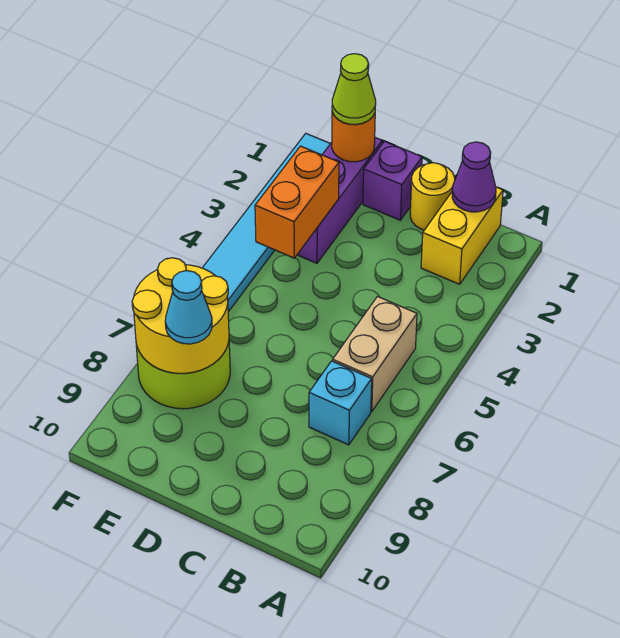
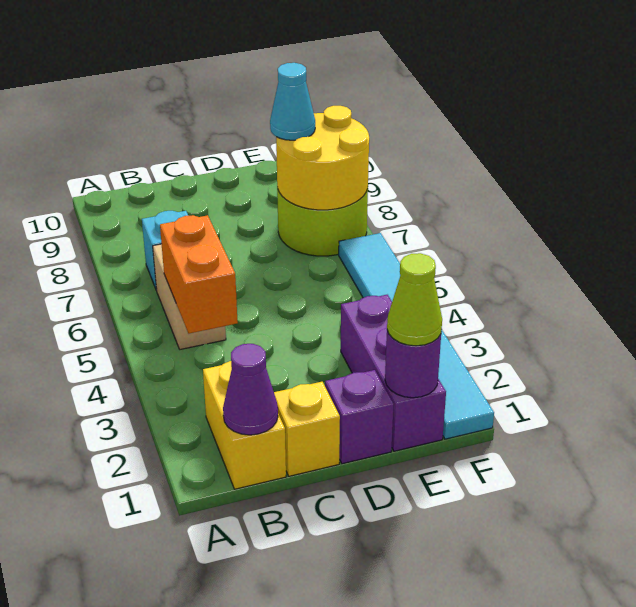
yellow round brick C1 level 1 -> yellow brick C1 level 1
orange round brick E1 level 2 -> purple round brick E1 level 2
orange brick E3:E4 level 2 -> orange brick B4:B5 level 2

